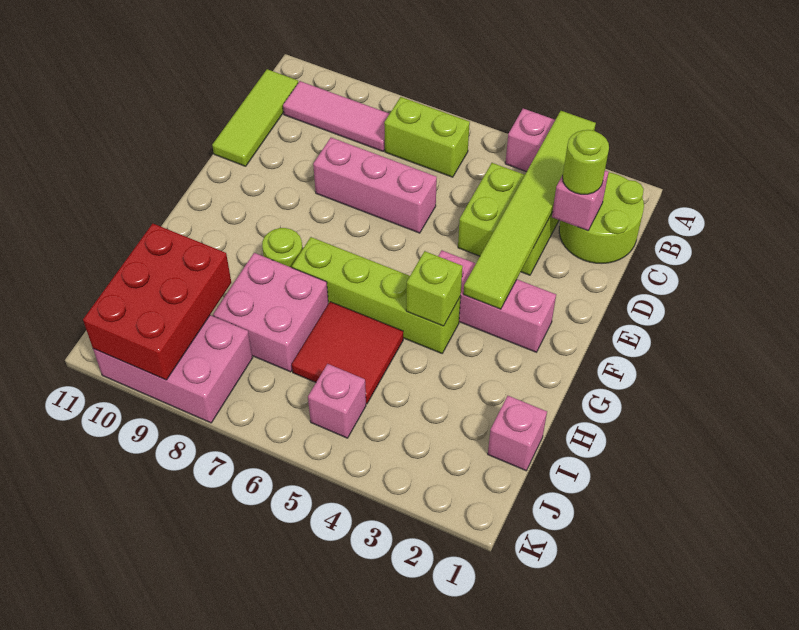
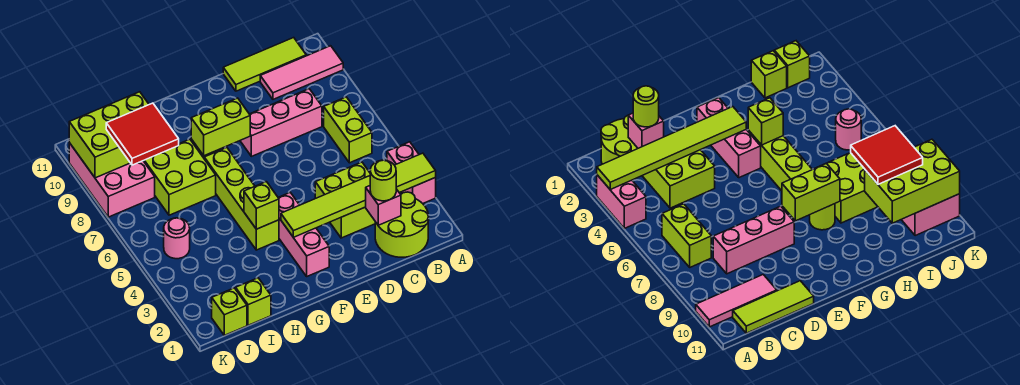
pink tile B8:B10 level 1 -> pink tile A10:C10 level 1
pink brick D6:D8 level 1 -> pink brick C8:E8 level 1
none -> lime brick F8:G8 level 2
red tile H5:I6 level 1 -> red tile I8:J9 level 3
pink brick H7:I8 level 1 -> lime brick H7:I8 level 1
pink brick I1 level 1 -> lime brick I1 level 1
red brick I9:K10 level 2 -> lime brick I9:K10 level 2
none -> lime brick J1 level 1
pink brick J5 level 1 -> pink round brick J5 level 1

